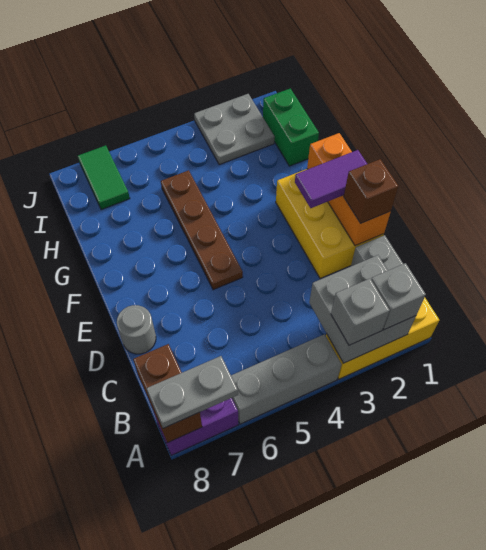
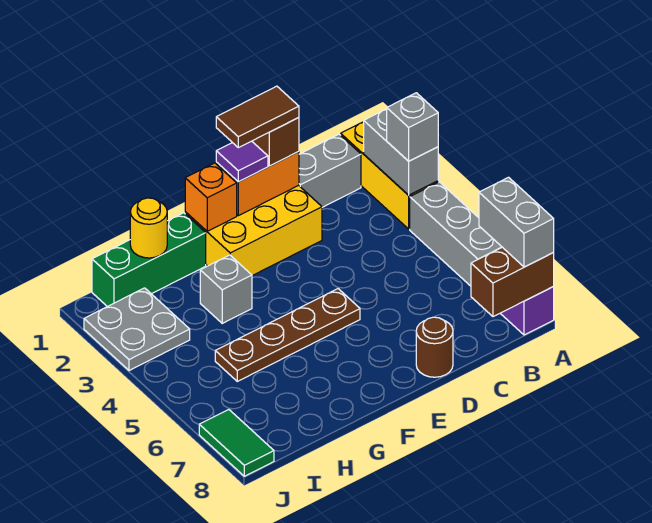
grey brick A2:B3 level 2 -> grey brick A2:A3 level 2
grey brick A2 level 3 -> grey brick G3 level 1
grey plate A7:A8 level 3 -> grey brick A7:A8 level 3
none -> brown tile D1:E1 level 4
grey round brick D8 level 1 -> brown round brick D8 level 1
purple tile E1:E2 level 3 -> purple tile E1 level 3
green brick H1:I1 level 1 -> green brick G1:I1 level 1
none -> yellow round brick H1 level 2
green tile I7:J7 level 1 -> green tile J7:J8 level 1

